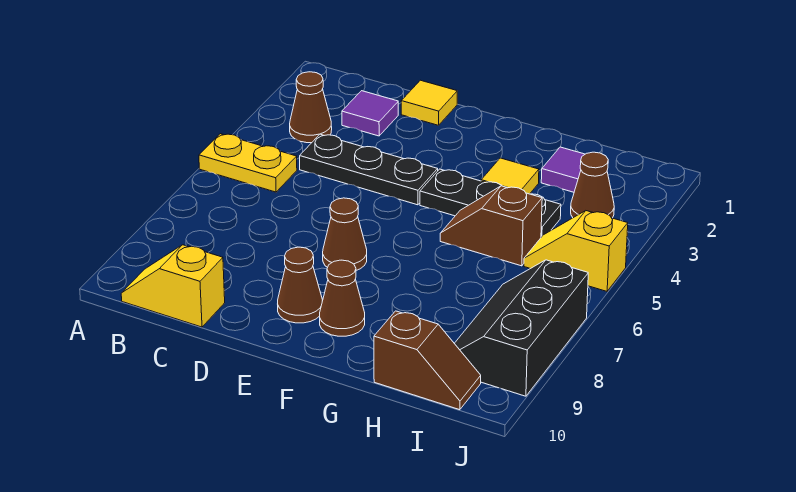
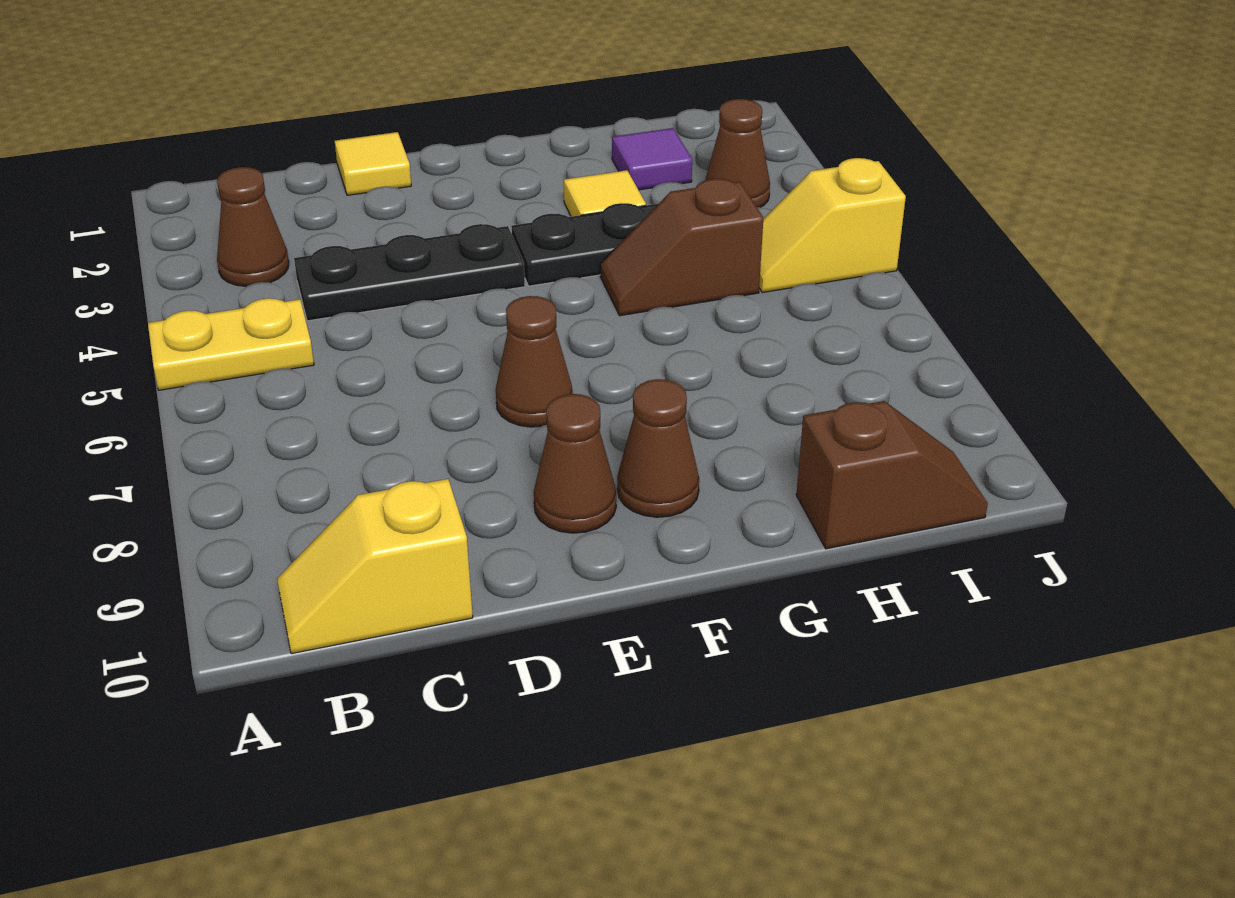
purple tile C2 level 1 -> none
black slope I7:J9 level 1 top J -> none

